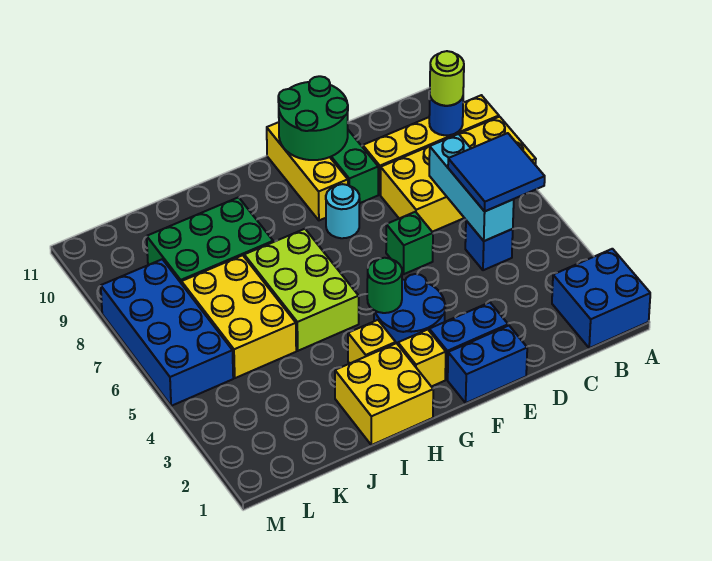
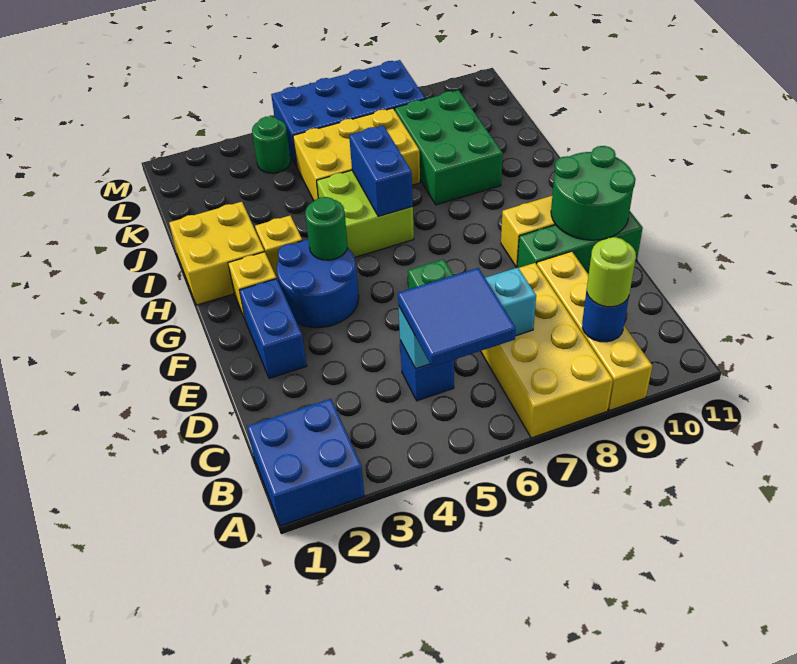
blue brick E1:F1 level 1 -> blue brick H6:I6 level 2
cyan round brick F8 level 1 -> none
lime brick H5:I7 level 1 -> lime brick H5:I6 level 1
none -> green round brick L4 level 1

